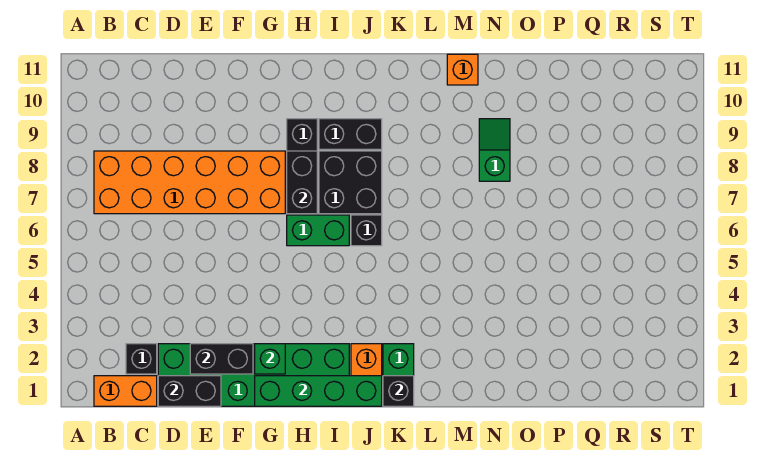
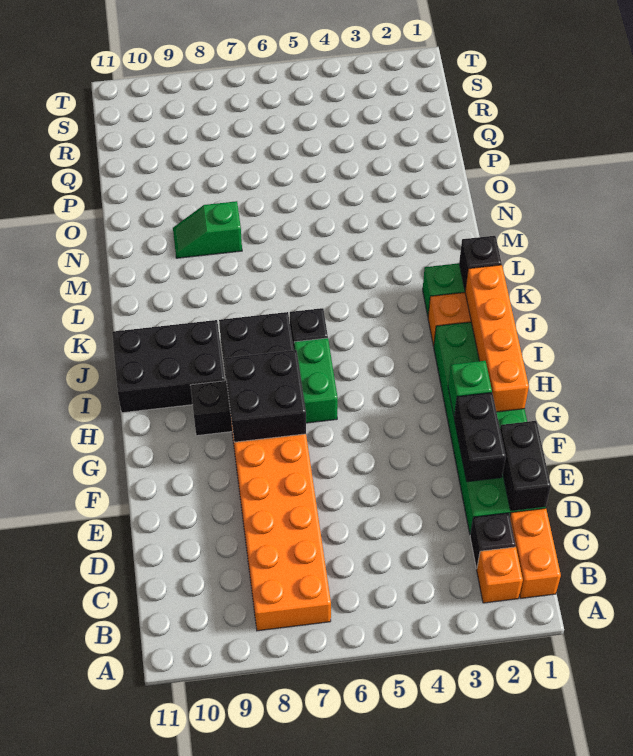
green brick G1:J1 level 2 -> orange brick G1:J1 level 2
black brick H7:H8 level 2 -> black brick G7:H8 level 2
black brick I9:J9 level 1 -> black brick I9:J11 level 1
orange brick M11 level 1 -> orange brick B2 level 1

